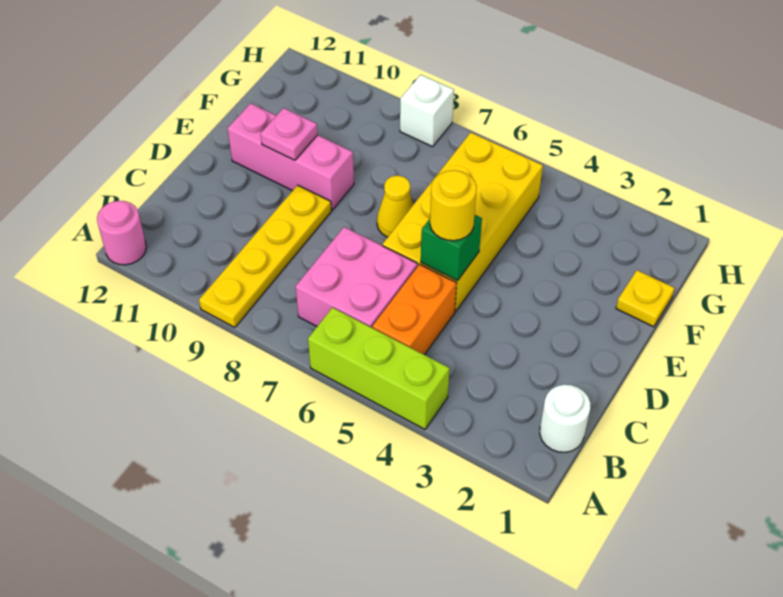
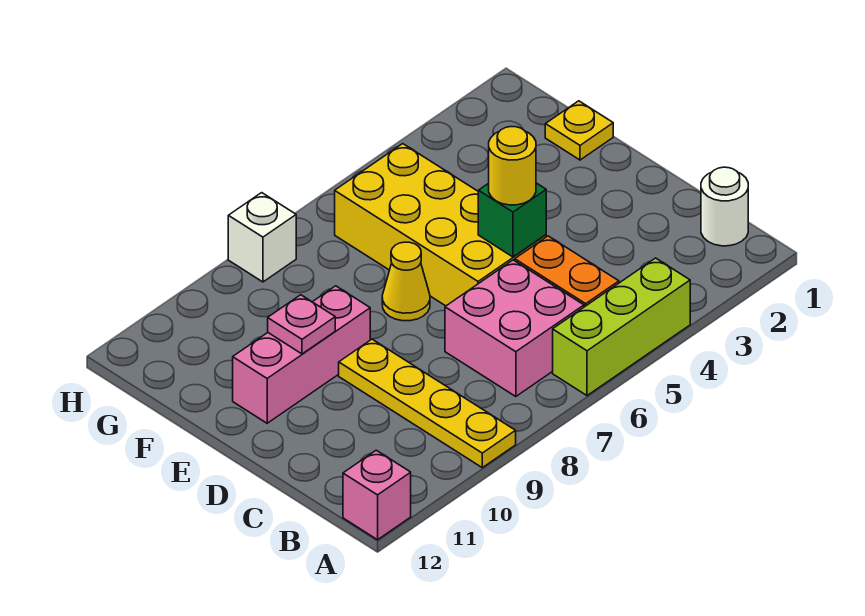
pink round brick A12 level 1 -> pink brick A12 level 1

